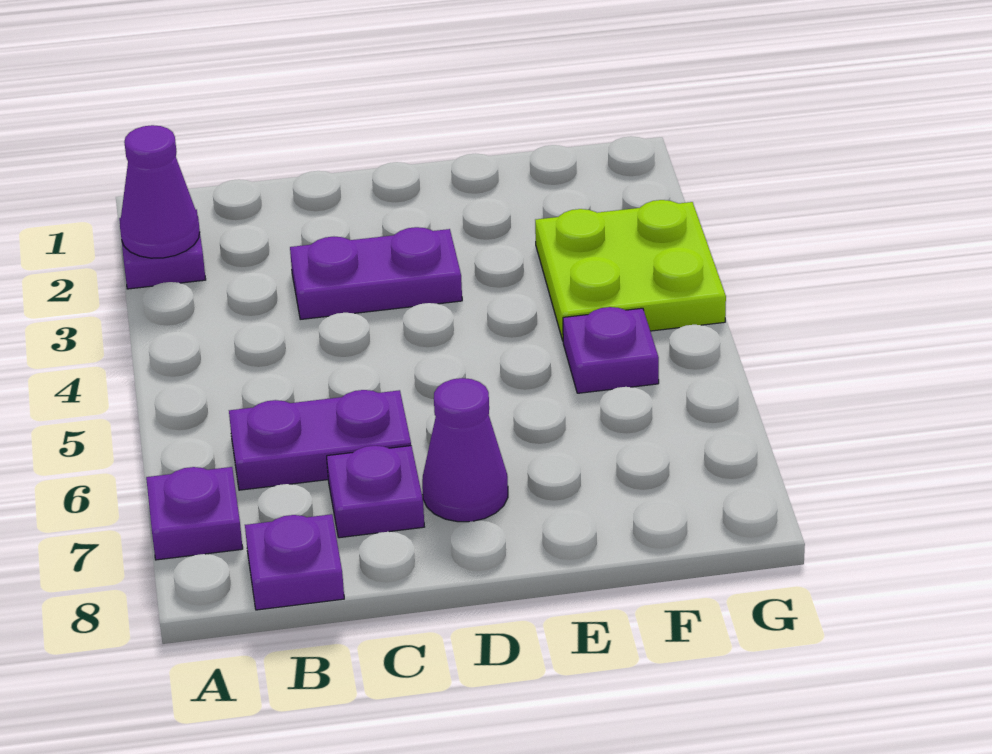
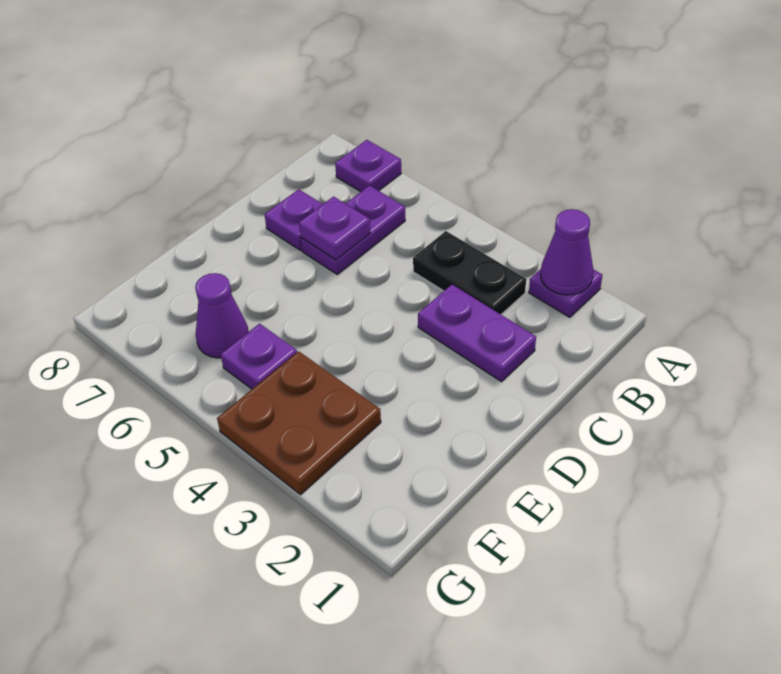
none -> black plate B3:B4 level 1
purple plate B8 level 1 -> purple plate C6 level 2
purple plate C3:D3 level 1 -> purple plate C2:C3 level 1
purple cone D7 level 1 -> purple cone F6 level 1
lime plate F3:G4 level 1 -> brown plate F3:G4 level 1

